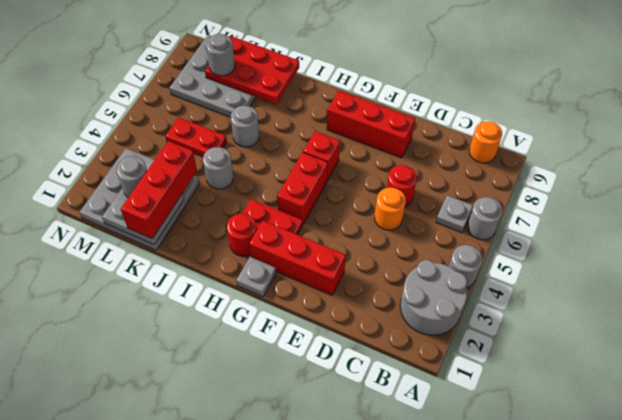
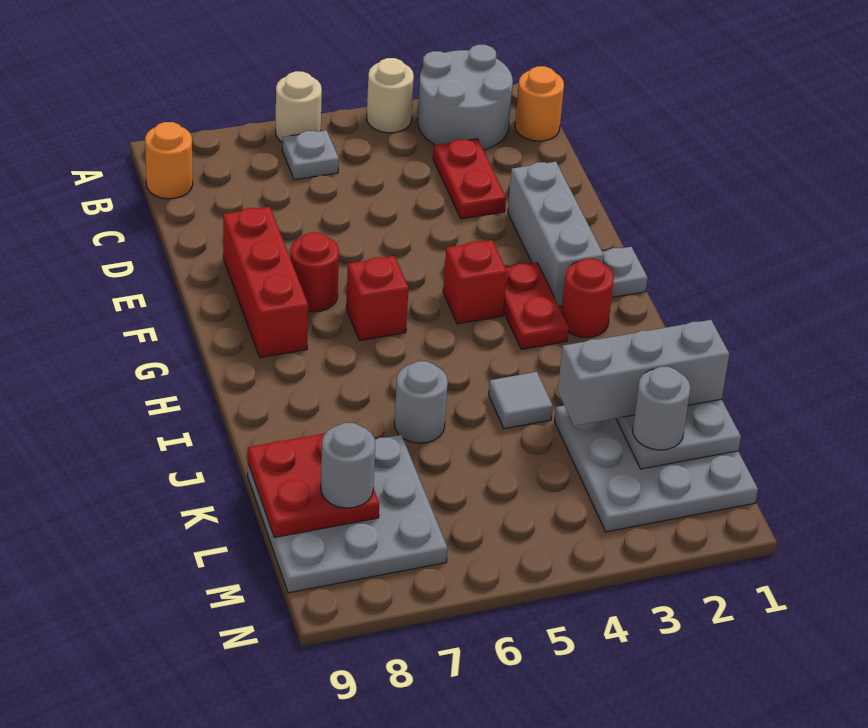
grey round brick A4 level 1 -> tan round brick A4 level 1
grey round brick A6 level 1 -> tan round brick A6 level 1
orange round brick D5 level 1 -> orange round brick B1 level 1
red round brick D6 level 1 -> red round brick F7 level 1
red brick E2:G2 level 1 -> grey brick E2:G2 level 1
red brick G4:G5 level 1 -> red brick G4 level 1
grey round brick J4 level 1 -> grey tile J4 level 1
red plate J8:L9 level 2 -> red plate K8:L9 level 2
red brick K1:K3 level 3 -> grey brick K1:K3 level 3
red plate K5:L5 level 1 -> red plate C3:D3 level 1

